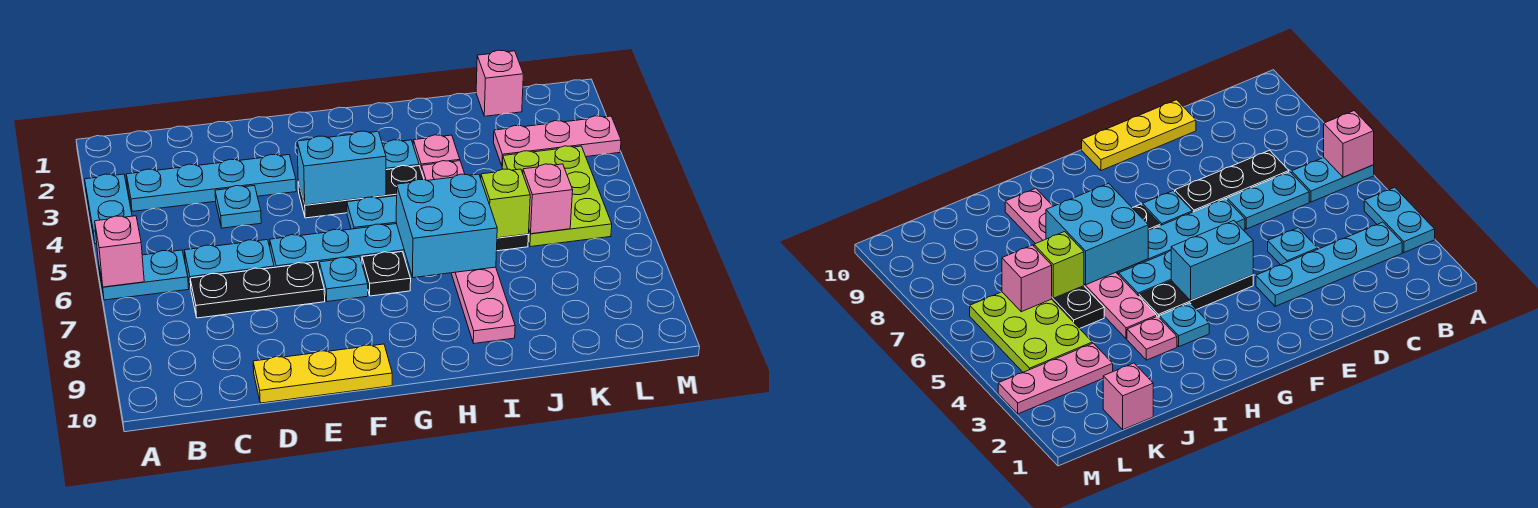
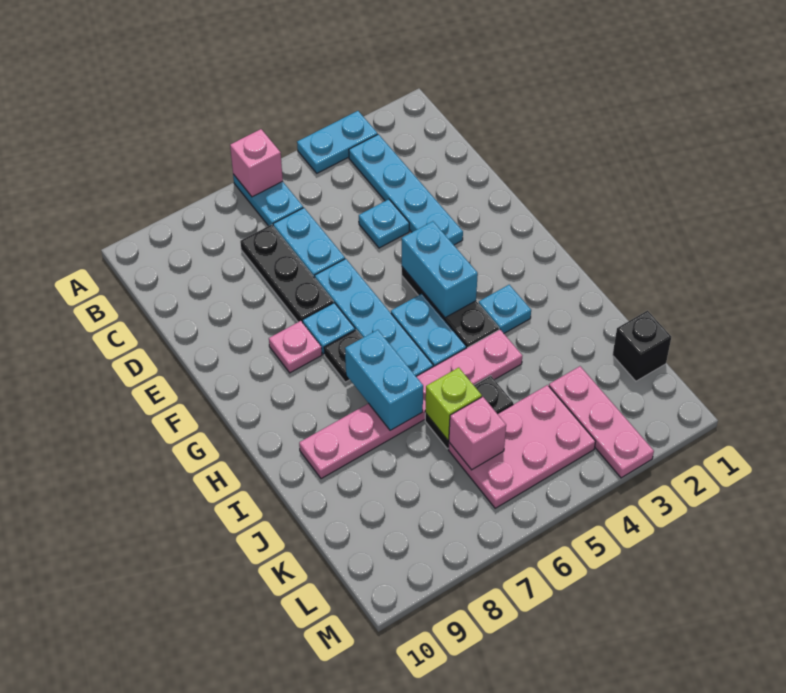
yellow plate D10:F10 level 1 -> none
cyan brick H6:I7 level 2 -> cyan brick H7:I7 level 2
pink plate I3 level 1 -> pink plate F8 level 1
pink brick K1 level 1 -> black brick K1 level 1
lime plate K4:L6 level 1 -> pink plate K4:L6 level 1

